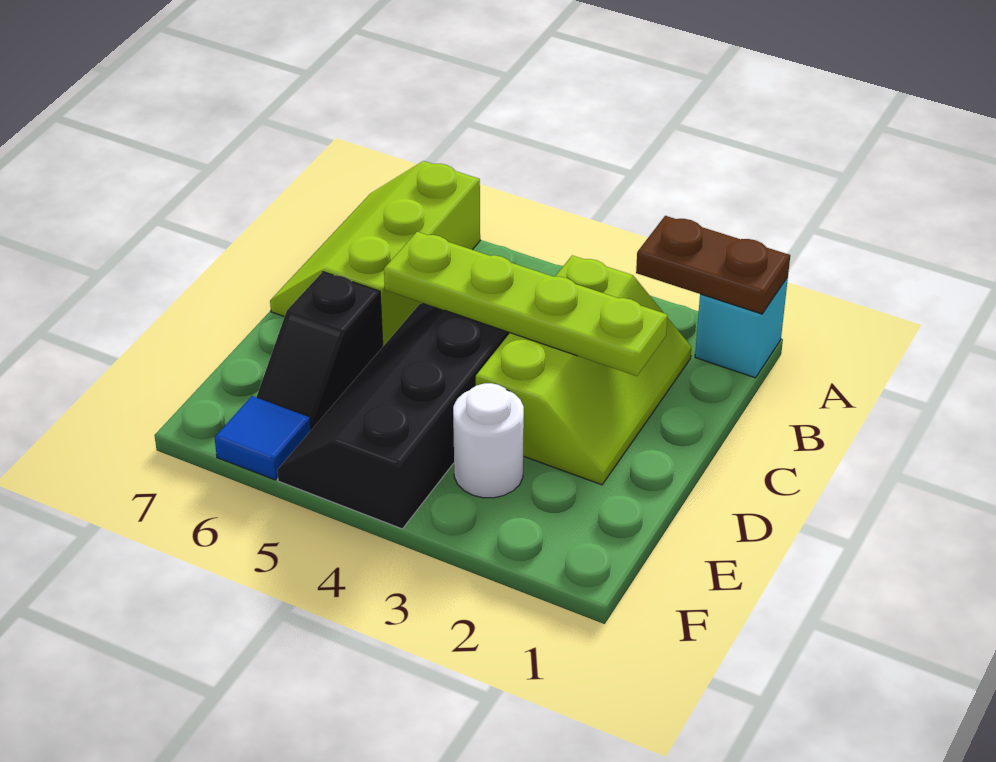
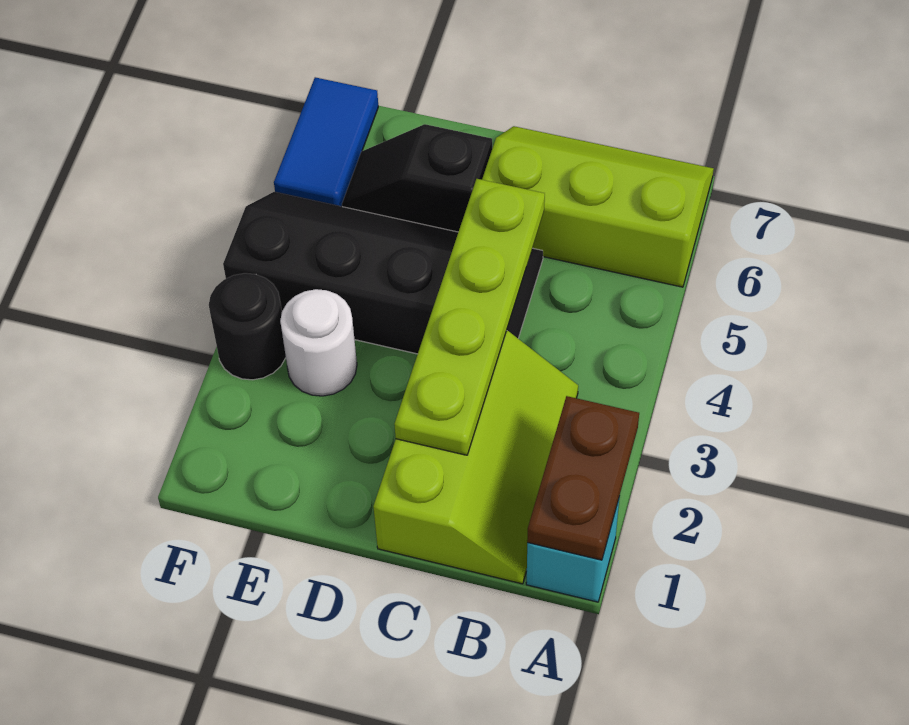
lime slope B2:D3 level 1 top 3 -> lime slope B1:C3 level 1 top C
none -> black round brick F3 level 1
blue tile F6 level 1 -> blue tile F6:F7 level 1

